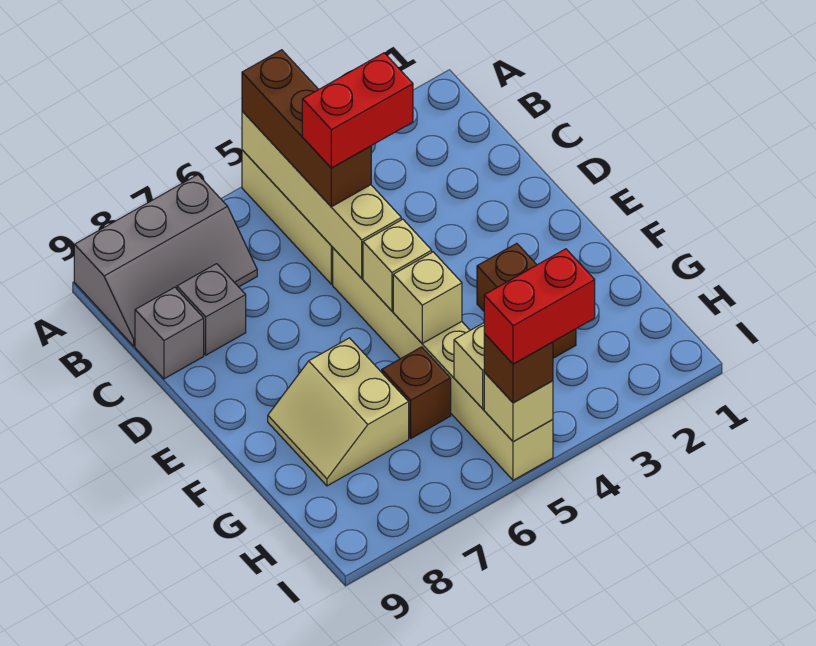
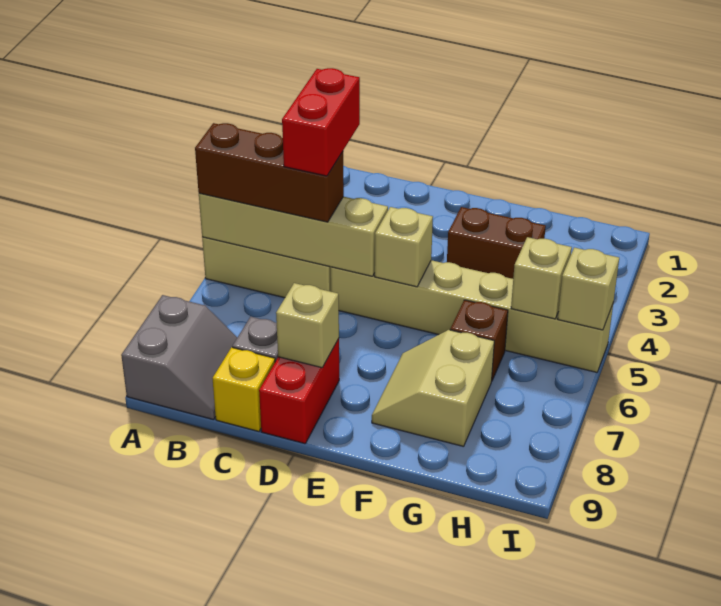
grey slope A7:B9 level 1 top A -> grey slope A8:B9 level 1 top A
grey brick C9 level 1 -> yellow brick C9 level 1
tan brick F5 level 2 -> tan brick D8 level 2
tan slope F7:G8 level 1 top 7 -> tan slope F7:G8 level 1 top G
red brick I4:I5 level 4 -> red brick D8:D9 level 1
brown brick I5 level 3 -> none

